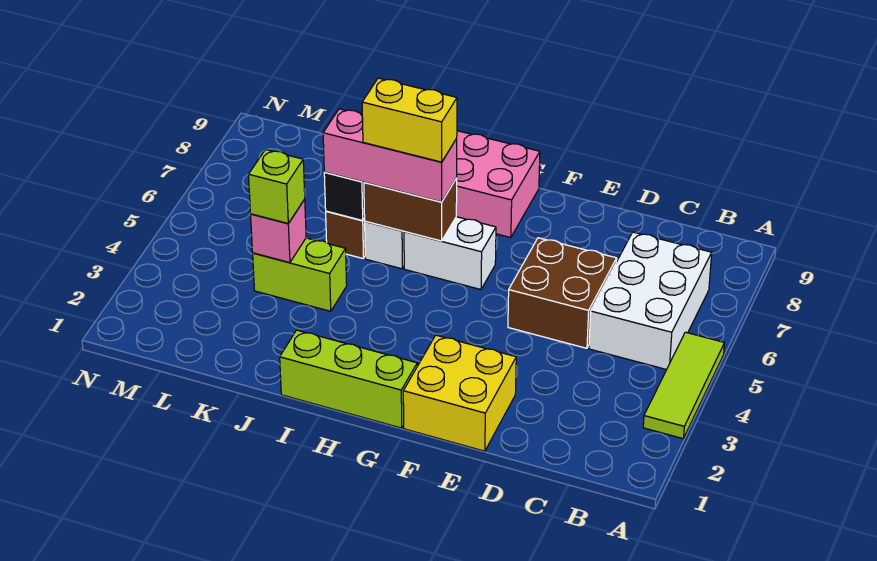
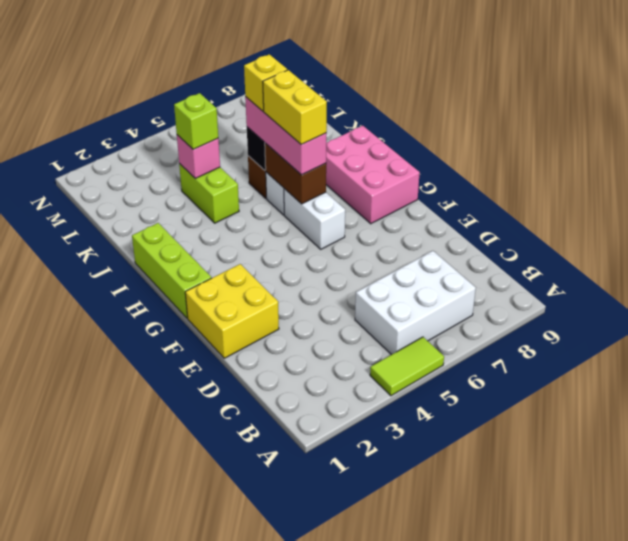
lime tile A3:A5 level 1 -> lime tile A4:A5 level 1
brown brick D5:E6 level 1 -> none
none -> yellow brick J6 level 4

